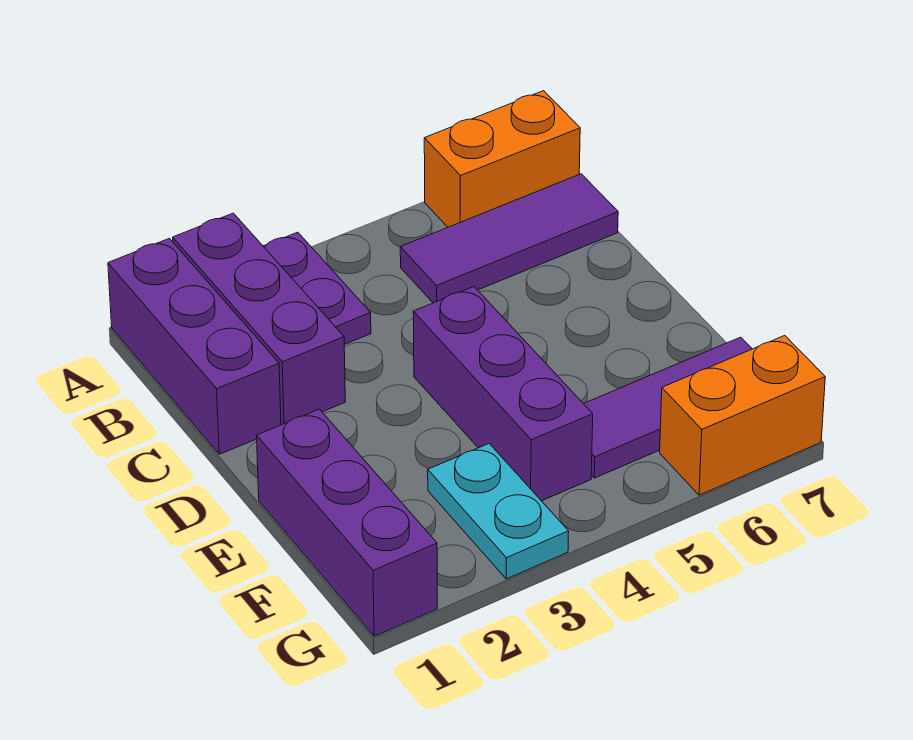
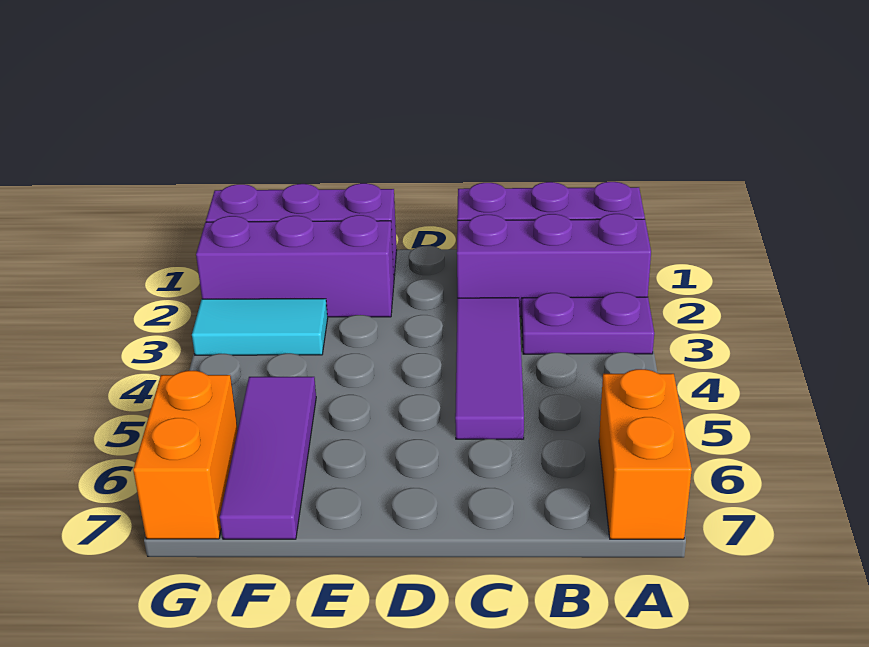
purple tile B5:B7 level 1 -> purple tile C3:C5 level 1
purple brick D4:F4 level 1 -> purple brick E2:G2 level 1
cyan plate F3:G3 level 1 -> cyan tile F3:G3 level 1

